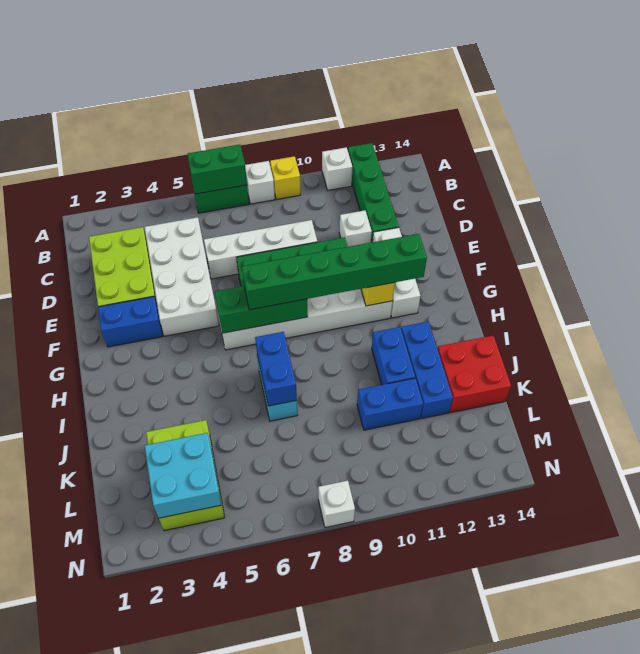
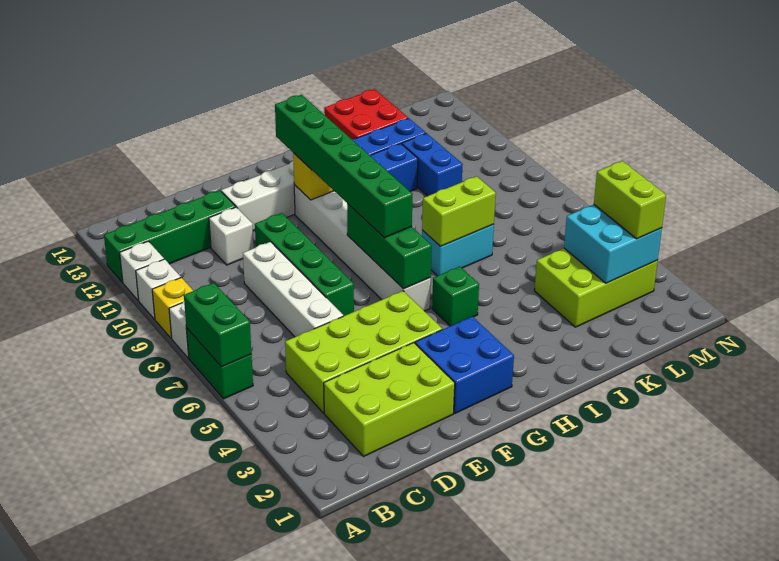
white brick C4:F5 level 1 -> lime brick C4:F5 level 1
blue brick F2:F3 level 1 -> blue brick F2:G3 level 1
none -> green brick H5 level 1
blue brick I7:J7 level 2 -> lime brick I7:J7 level 2
none -> lime brick M3:M4 level 3
white brick N8 level 1 -> white brick A10 level 1

